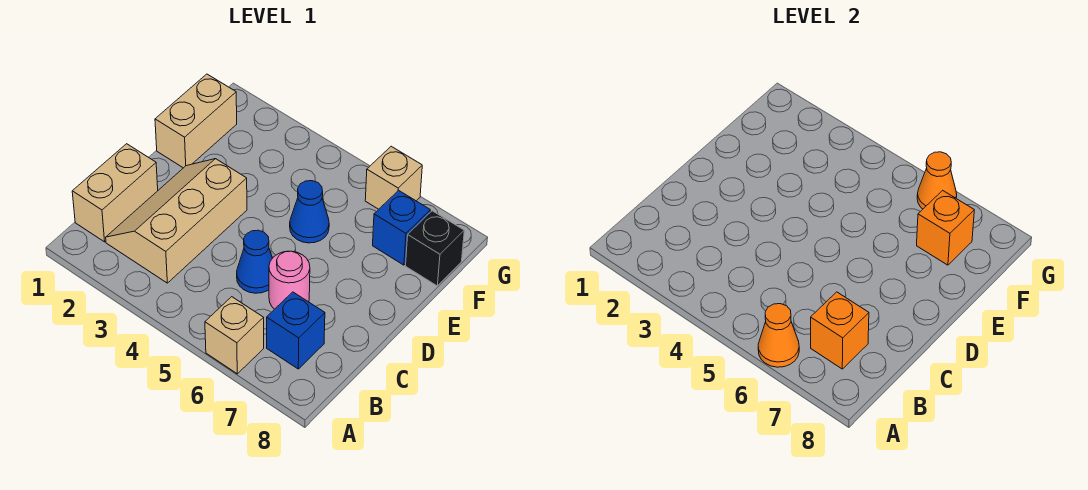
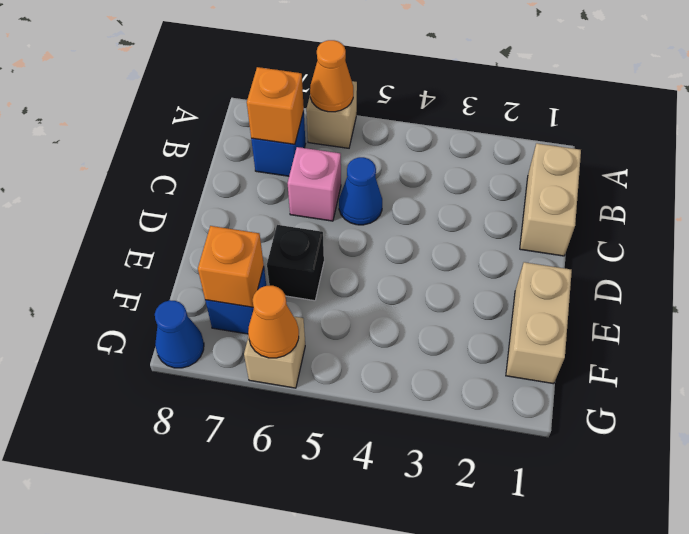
tan slope B2:D3 level 1 top 3 -> none
pink round brick C6 level 1 -> pink brick C6 level 1
blue cone E5 level 1 -> blue cone G8 level 1
black brick F8 level 1 -> black brick E6 level 1

